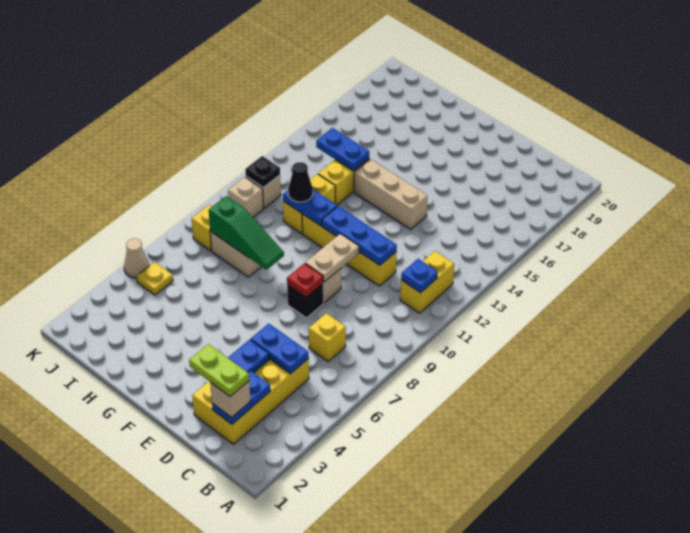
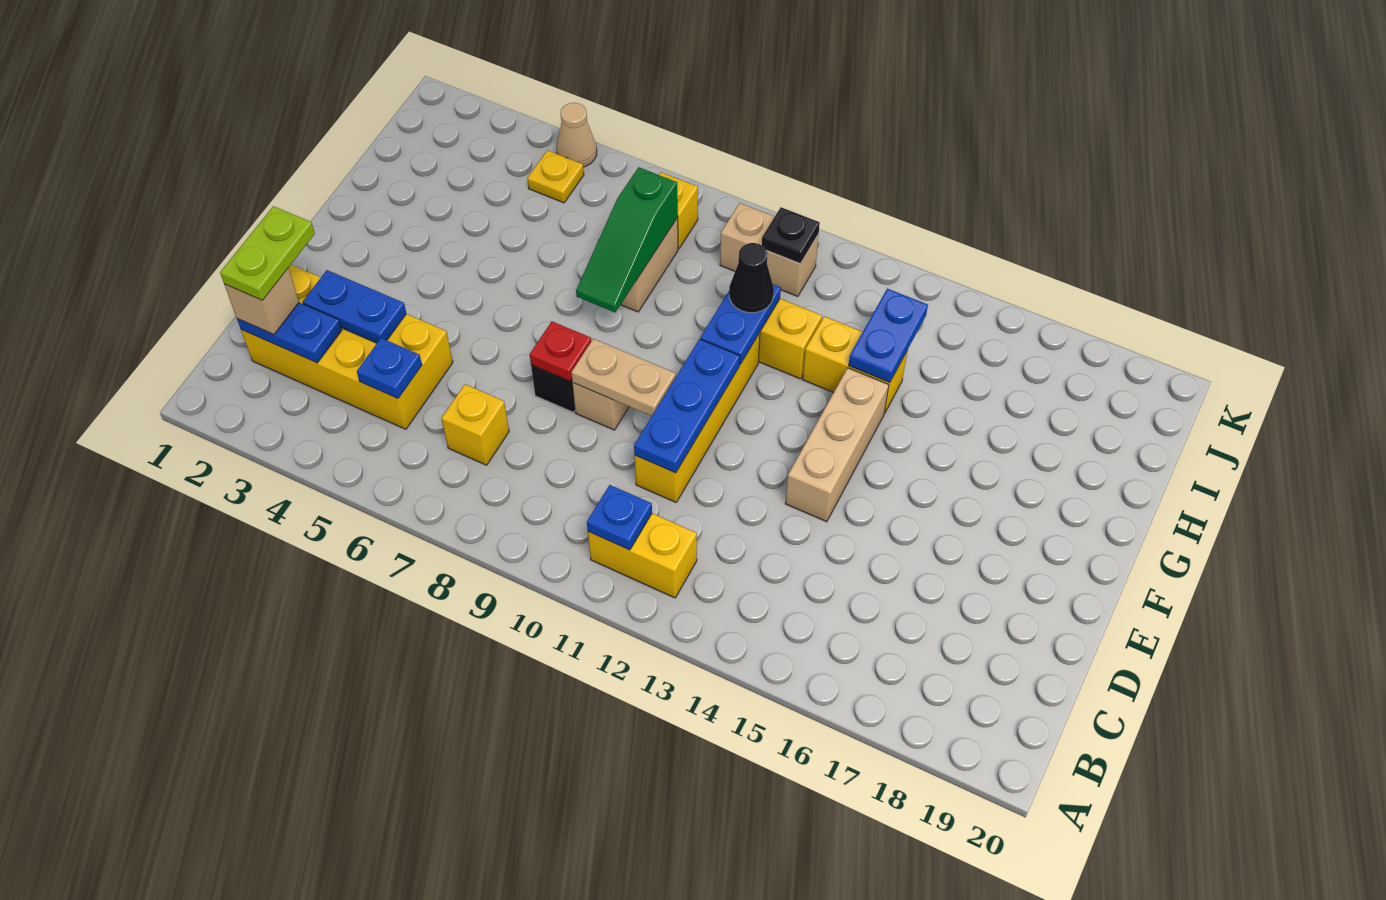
blue plate C5:D5 level 2 -> blue plate C5 level 2

